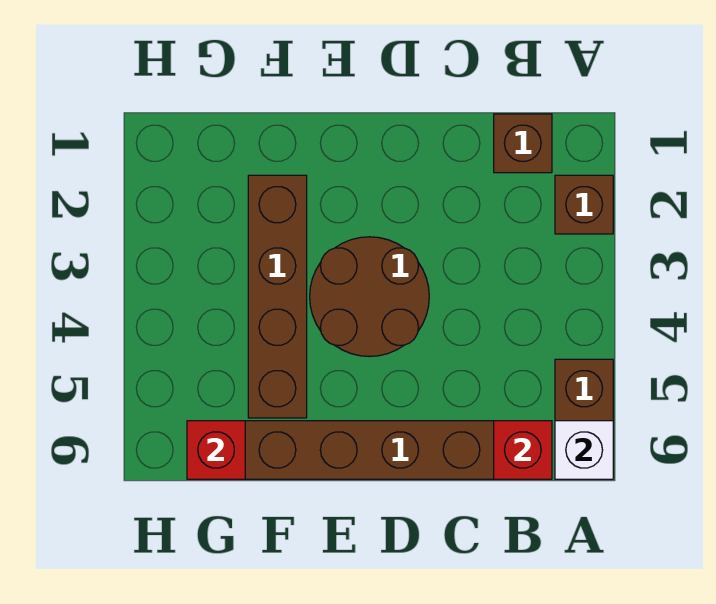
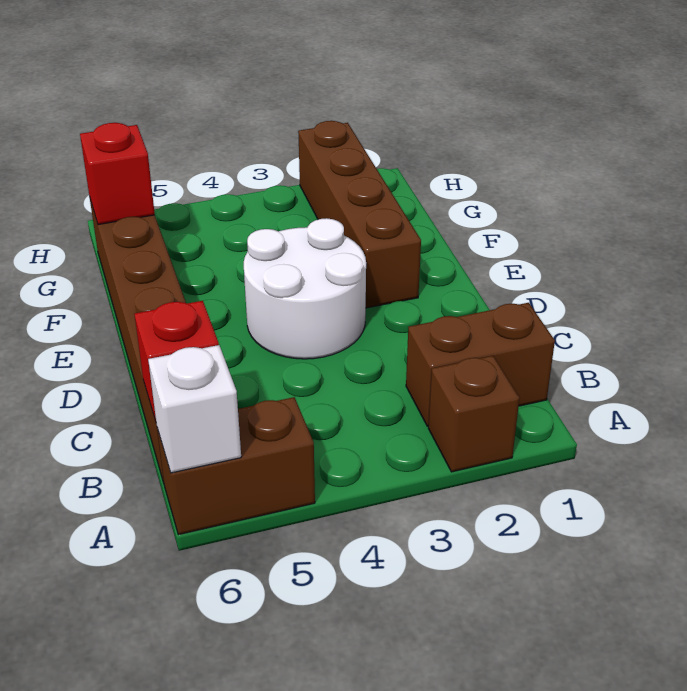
brown brick B1 level 1 -> brown brick B1:B2 level 1
brown round brick D3:E4 level 1 -> white round brick D3:E4 level 1
brown brick F2:F5 level 1 -> brown brick E2:H2 level 1

